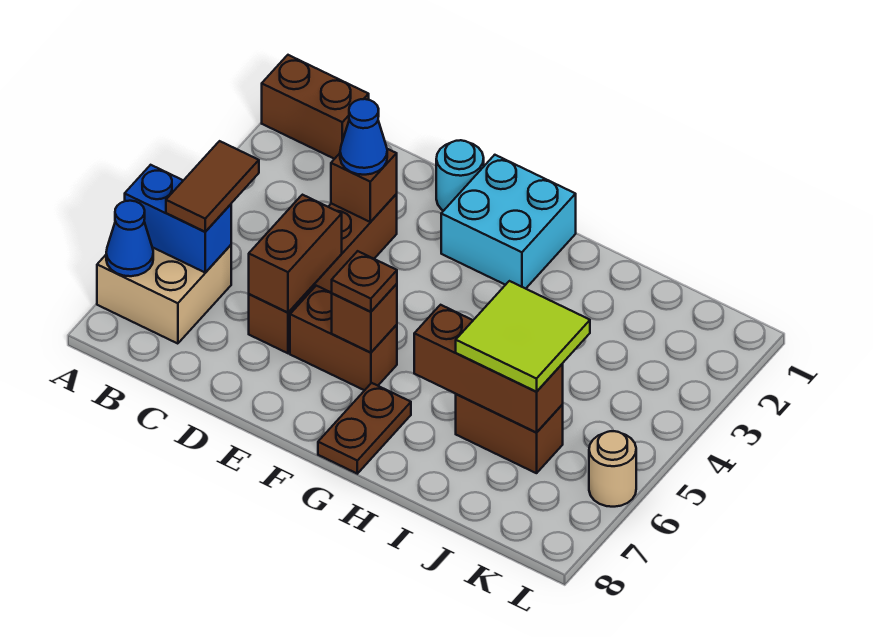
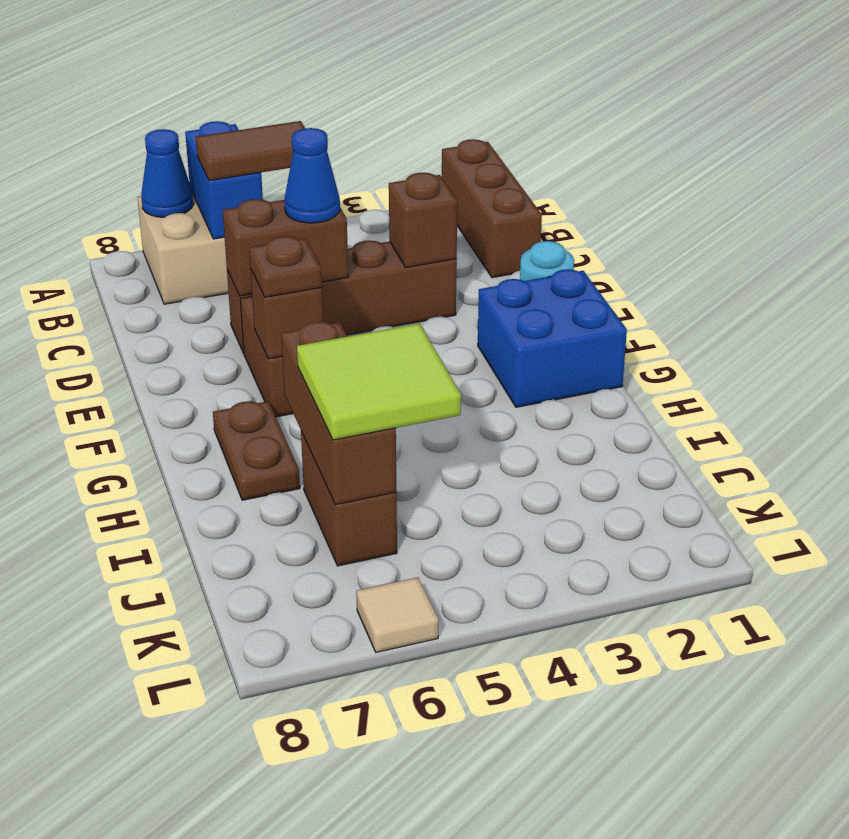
brown brick A1:B1 level 1 -> brown brick A1:C1 level 1
blue cone D3 level 3 -> blue cone D5 level 3
cyan brick F1:G2 level 1 -> blue brick F1:G2 level 1
brown plate G7:G8 level 1 -> brown plate G7:H7 level 1
tan round brick L6 level 1 -> tan tile L6 level 1

